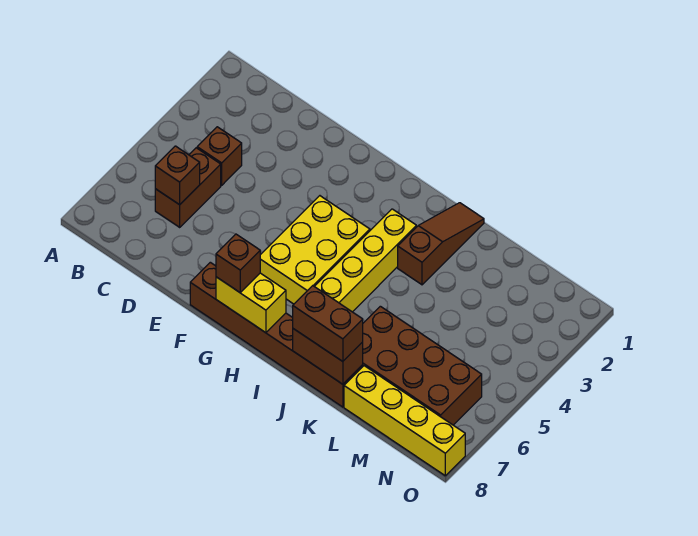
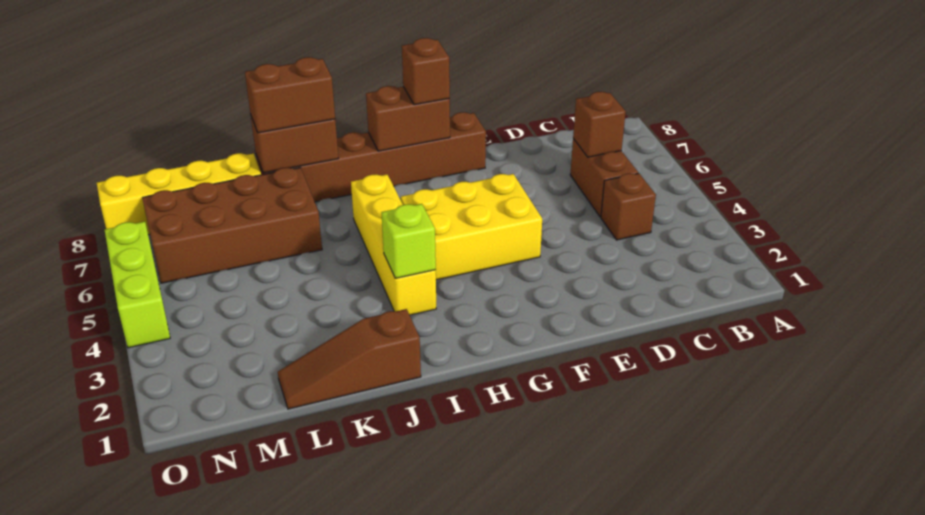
yellow brick G4:H6 level 1 -> yellow brick F4:H5 level 1
yellow brick G8:H8 level 2 -> brown brick G8:H8 level 2
none -> lime brick I3 level 2
brown slope J1:J3 level 1 top 3 -> brown slope J1:L1 level 1 top J
none -> lime brick O4:O6 level 1

